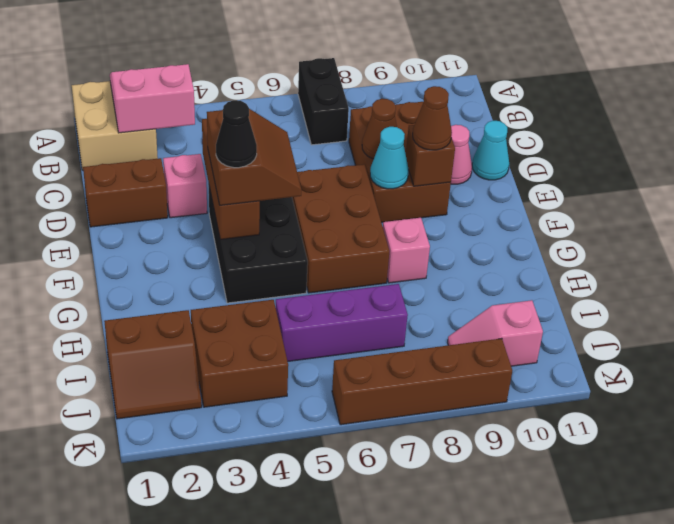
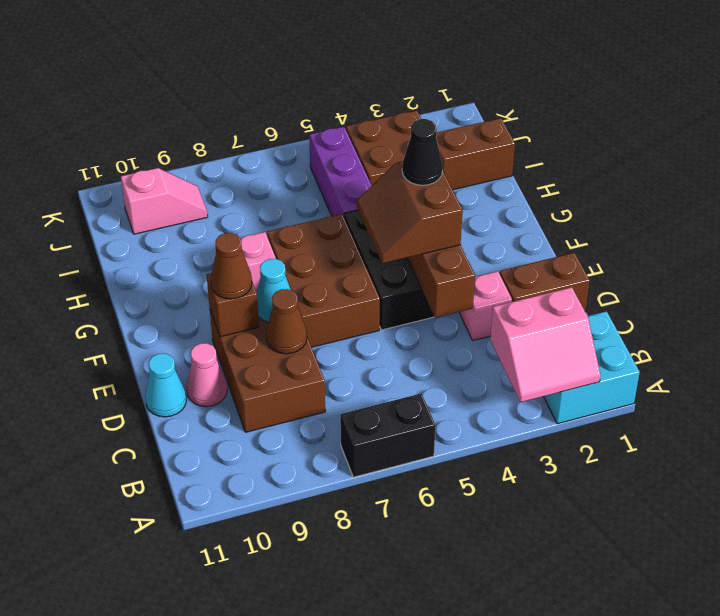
tan brick A1:B2 level 1 -> cyan brick A1:B2 level 1
black brick A7:B7 level 1 -> black brick A6:A7 level 1
purple brick I5:I7 level 1 -> purple brick H5:J5 level 1
brown brick K6:K9 level 1 -> none

